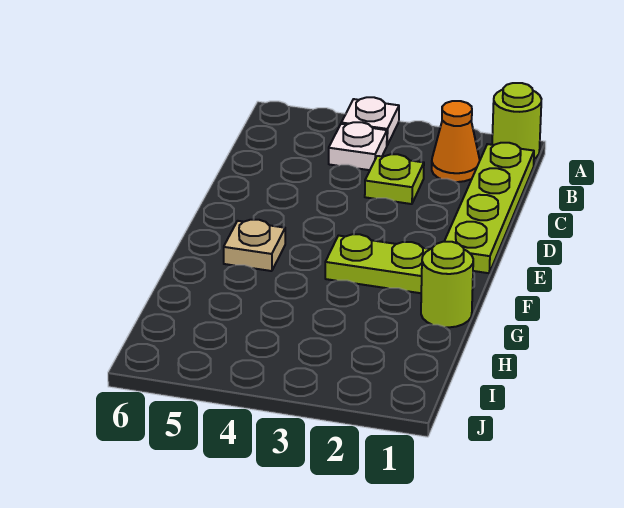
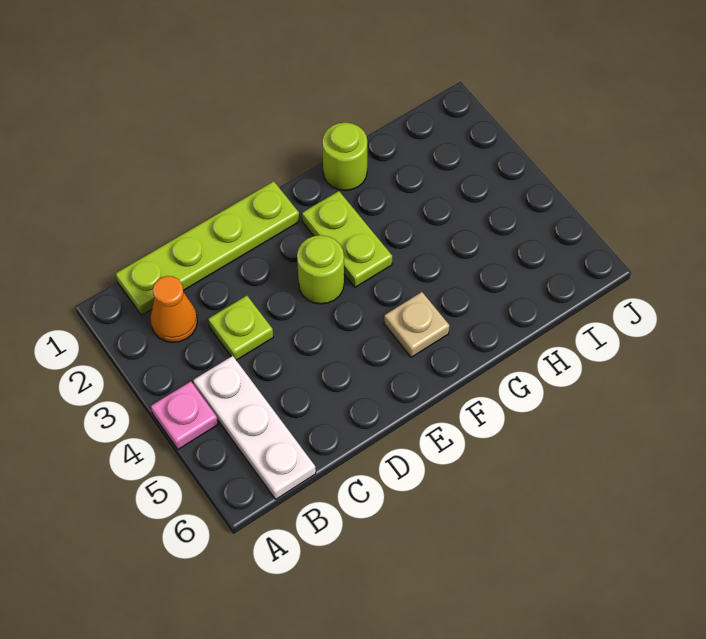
lime round brick A1 level 1 -> lime round brick E3 level 1
white plate A4 level 1 -> pink plate A4 level 1
white plate B4 level 1 -> white plate B4:B6 level 1

